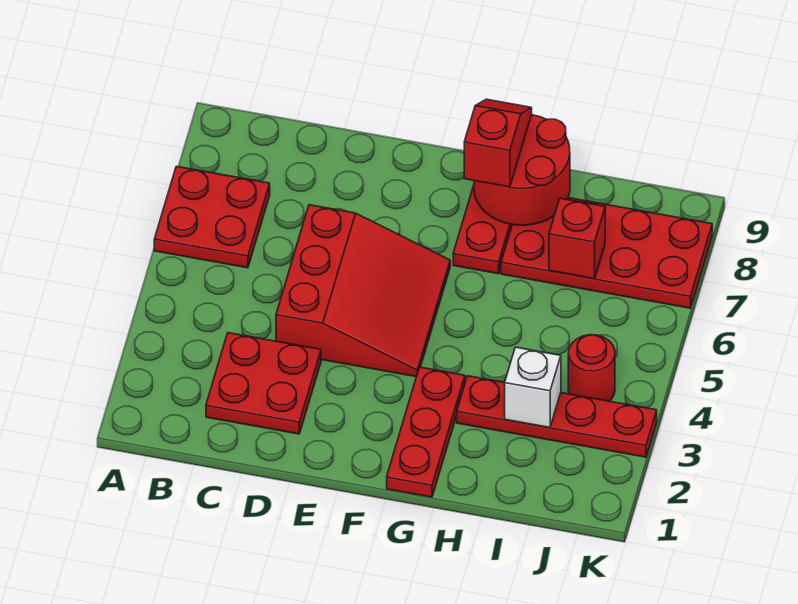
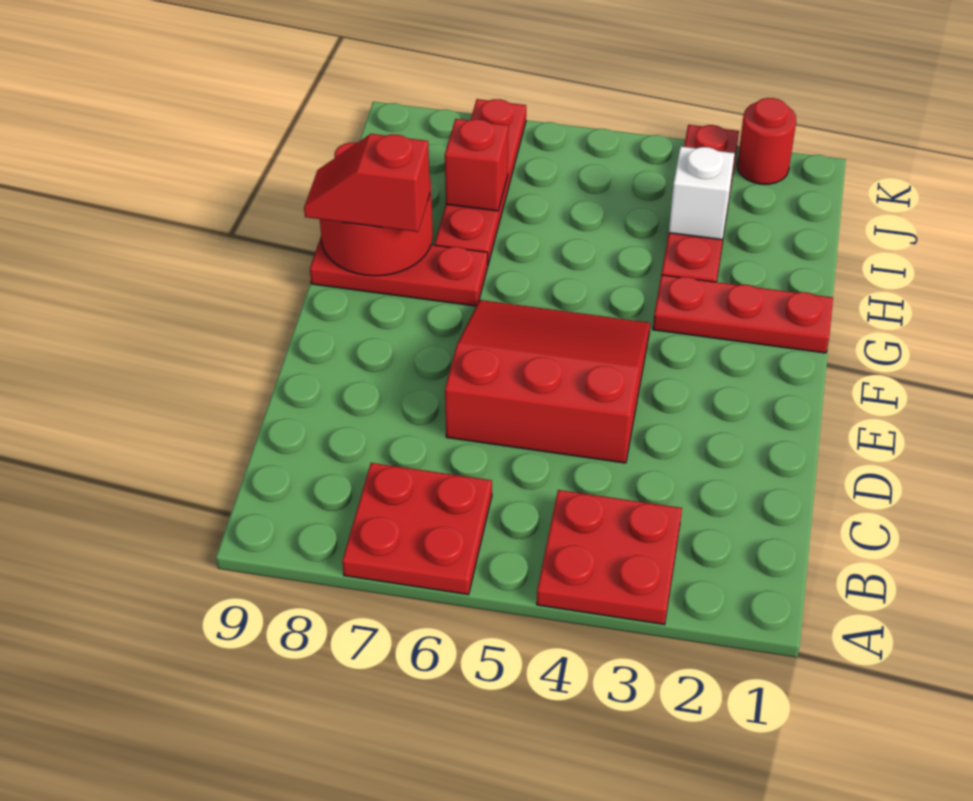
red plate C2:D3 level 1 -> red plate A3:B4 level 1
red plate H7:K8 level 1 -> red plate H7:K7 level 1
red round brick J4 level 1 -> red round brick K2 level 1

